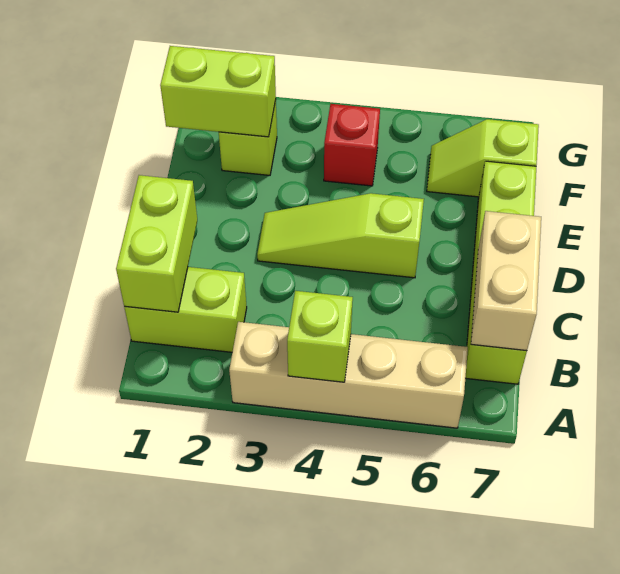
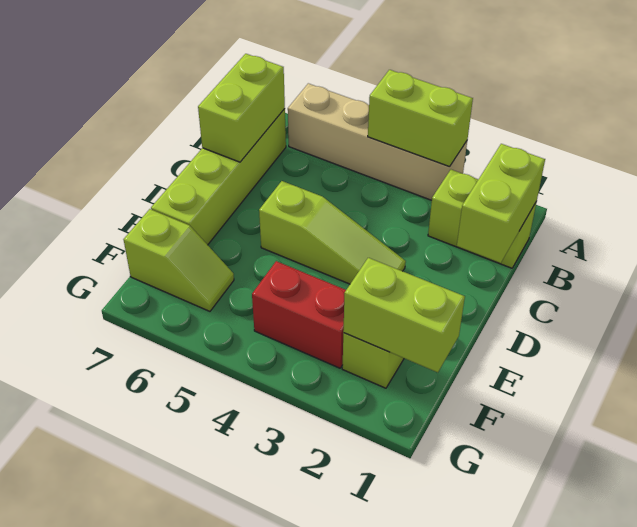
lime brick A4 level 2 -> lime brick A3:A4 level 2
tan brick B7:C7 level 2 -> lime brick B7:C7 level 2
red brick F4 level 1 -> red brick F3:F4 level 1

